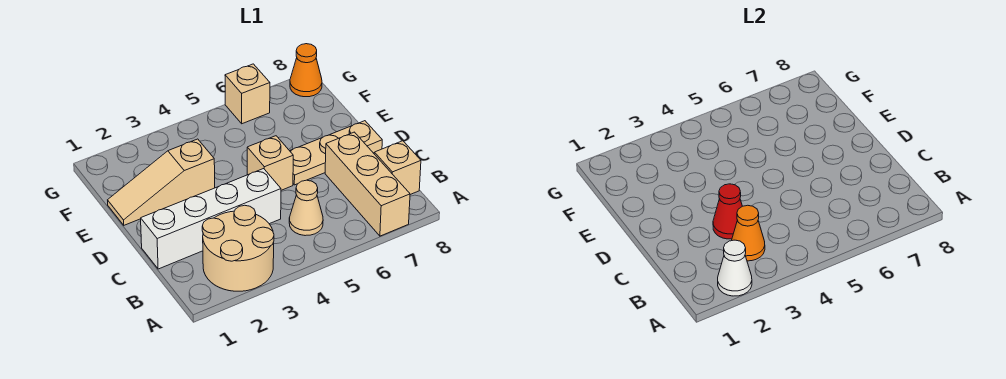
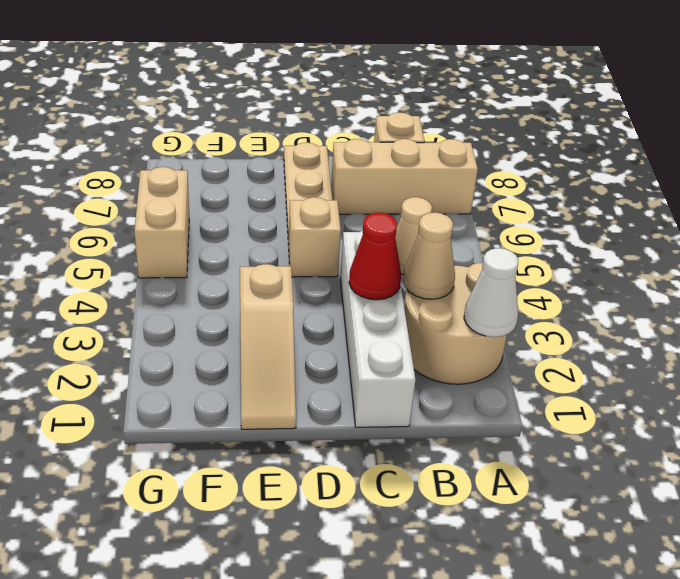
orange cone B3 level 2 -> tan cone B3 level 2
tan brick G6 level 1 -> tan brick G5:G6 level 1
orange cone G8 level 1 -> none

